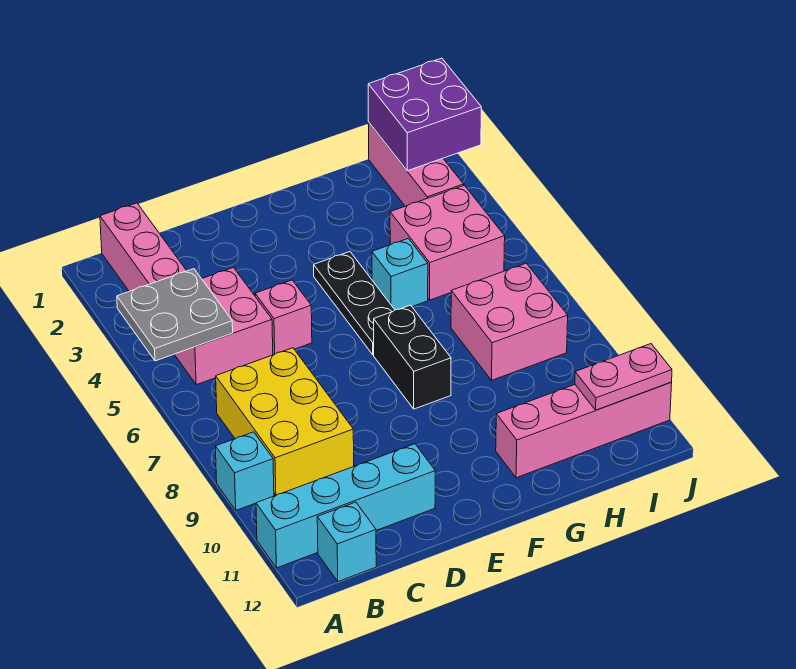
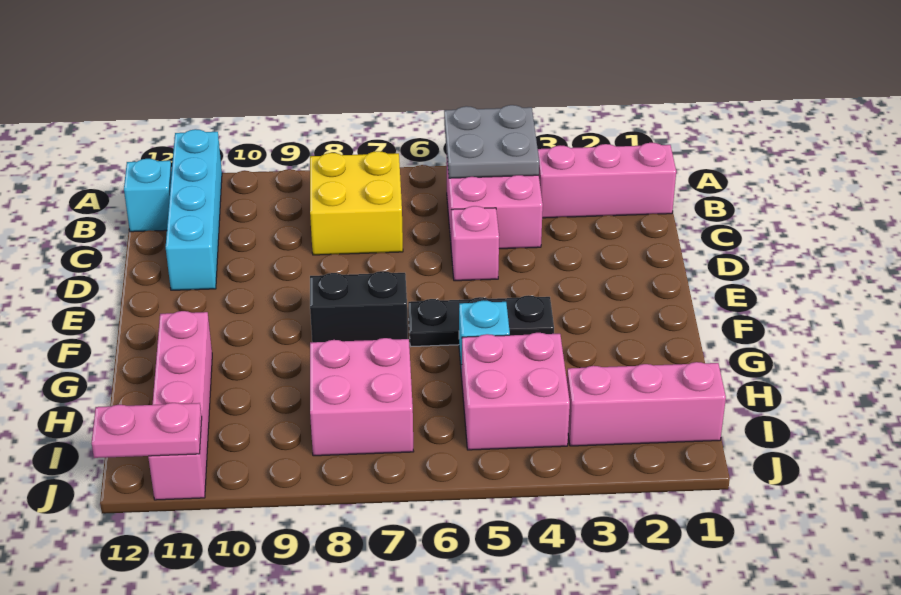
cyan brick A9 level 1 -> none
yellow brick B7:C9 level 1 -> yellow brick B7:C8 level 1
purple brick I1:J2 level 2 -> none
pink plate I11:J11 level 2 -> pink plate J11:J12 level 2

